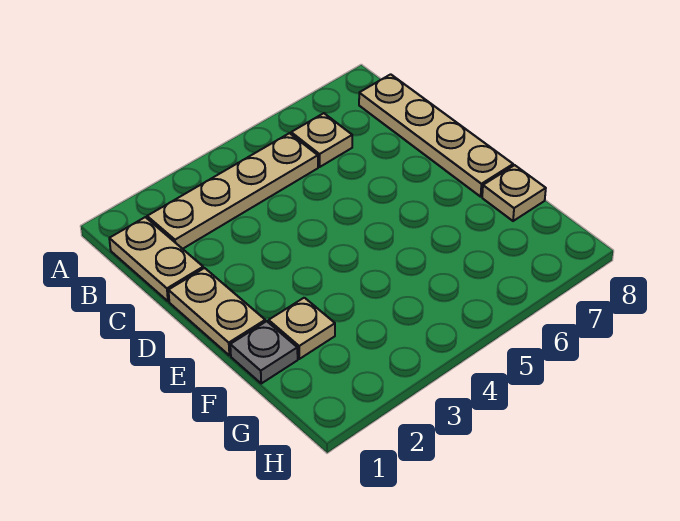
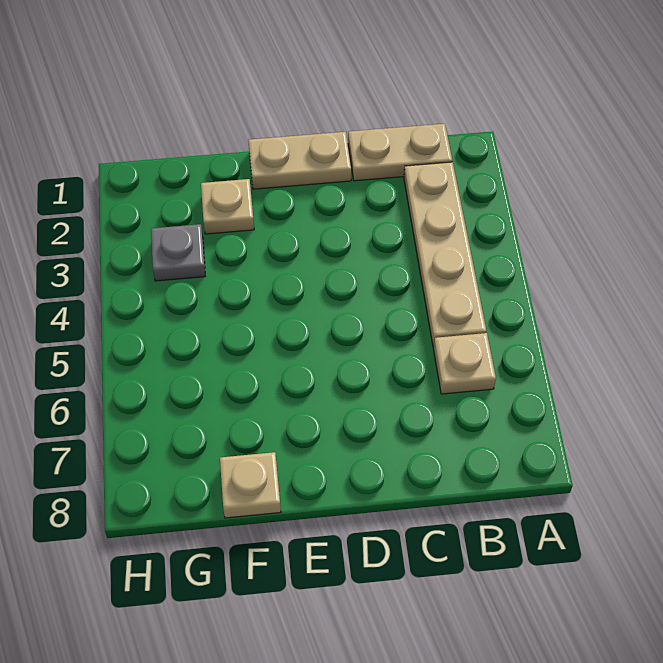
tan plate B8:E8 level 1 -> none
grey plate F1 level 1 -> grey plate G3 level 1

